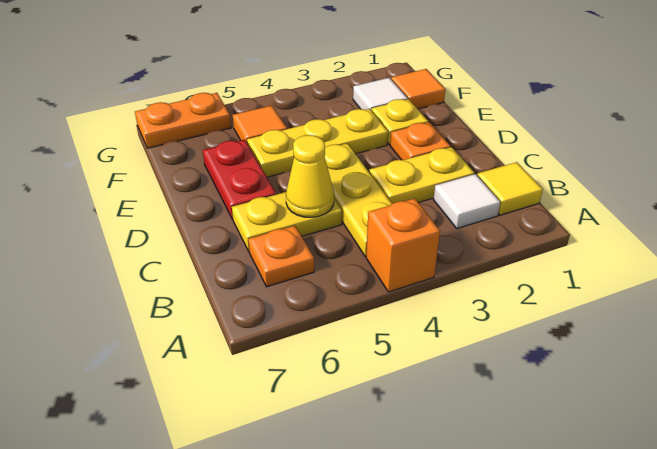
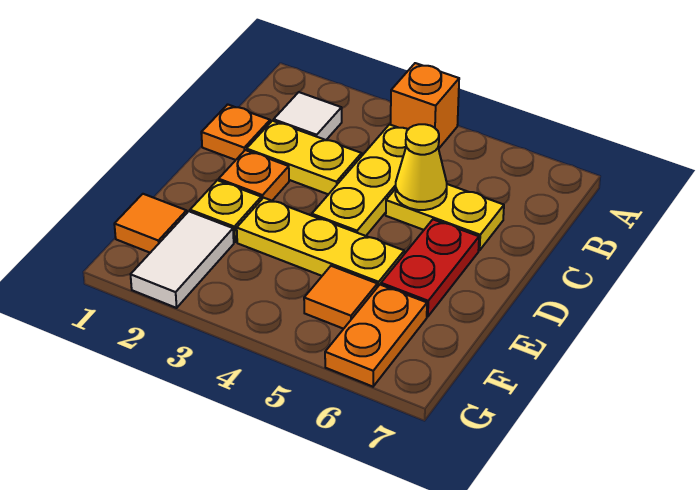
yellow tile B1 level 1 -> none
orange plate B6 level 1 -> orange plate C1 level 1
white tile F2 level 1 -> white tile F2:G2 level 1
orange plate G6:G7 level 1 -> orange plate F6:G6 level 1

